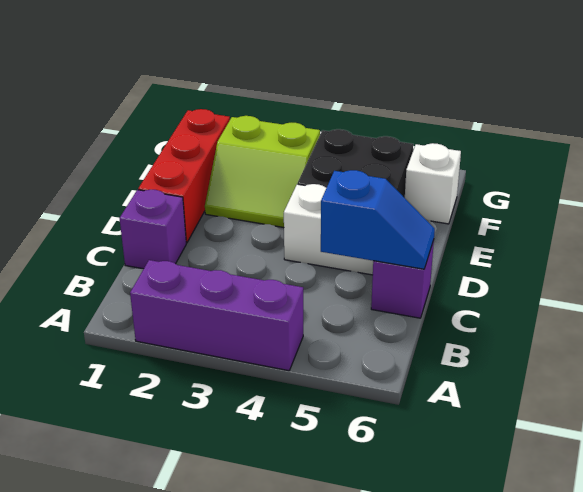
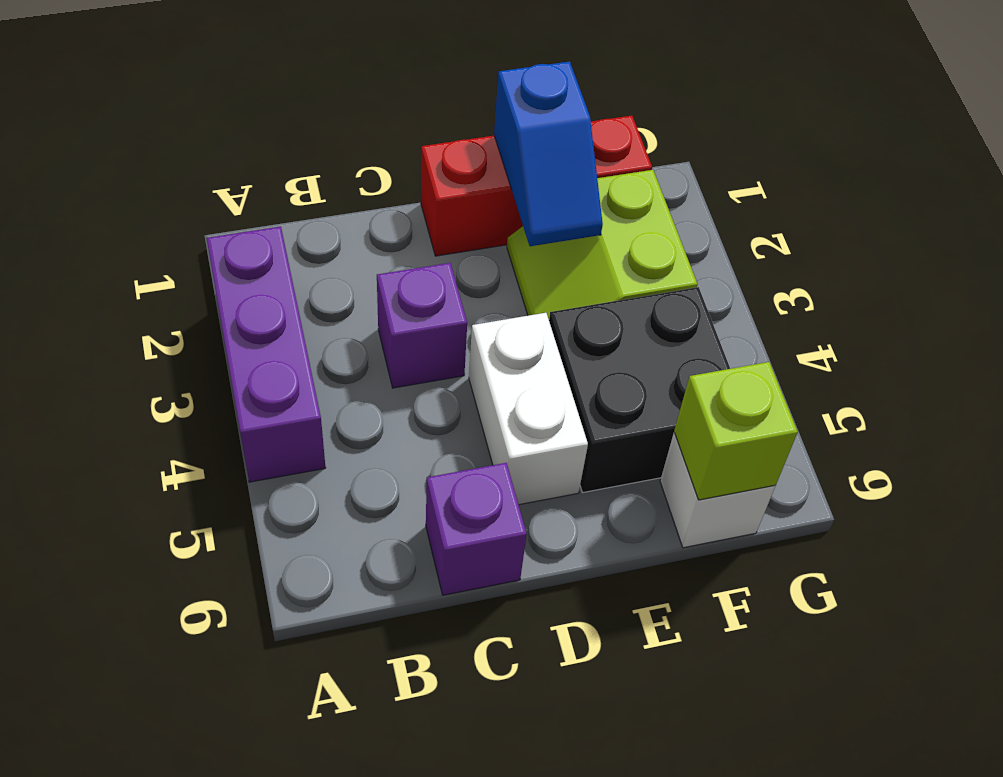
purple brick C1 level 1 -> purple brick C3 level 1
blue slope C5:C6 level 2 top 5 -> blue slope E1:E2 level 2 top 1
none -> lime brick F6 level 2

